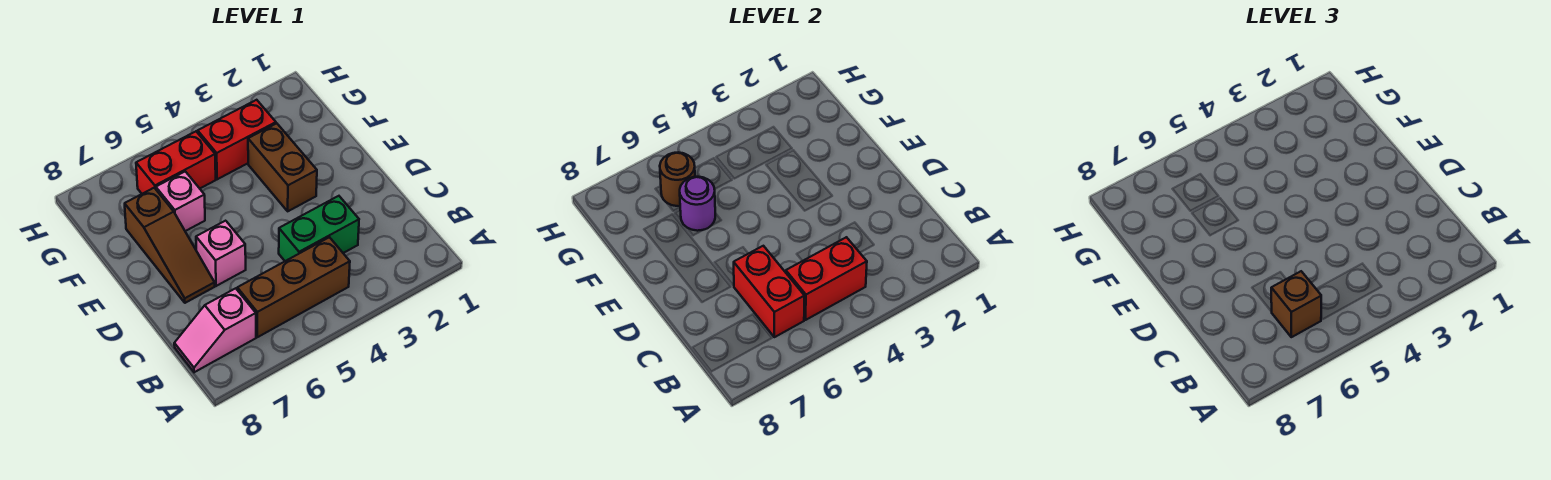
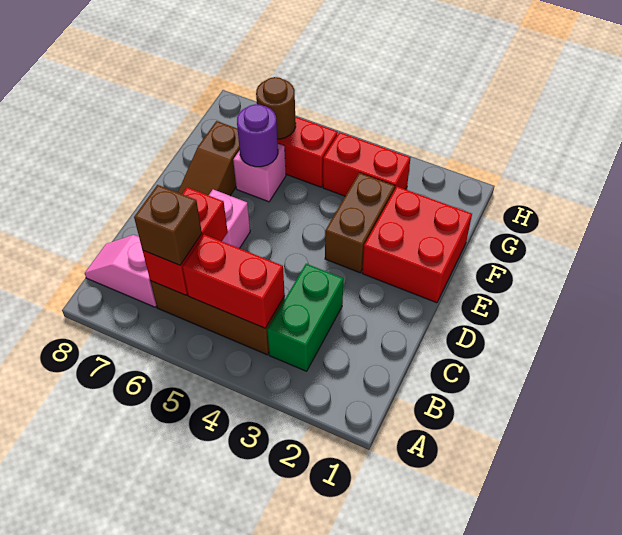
green brick C3:C4 level 1 -> green brick B3:C3 level 1
none -> red brick E1:F2 level 1

